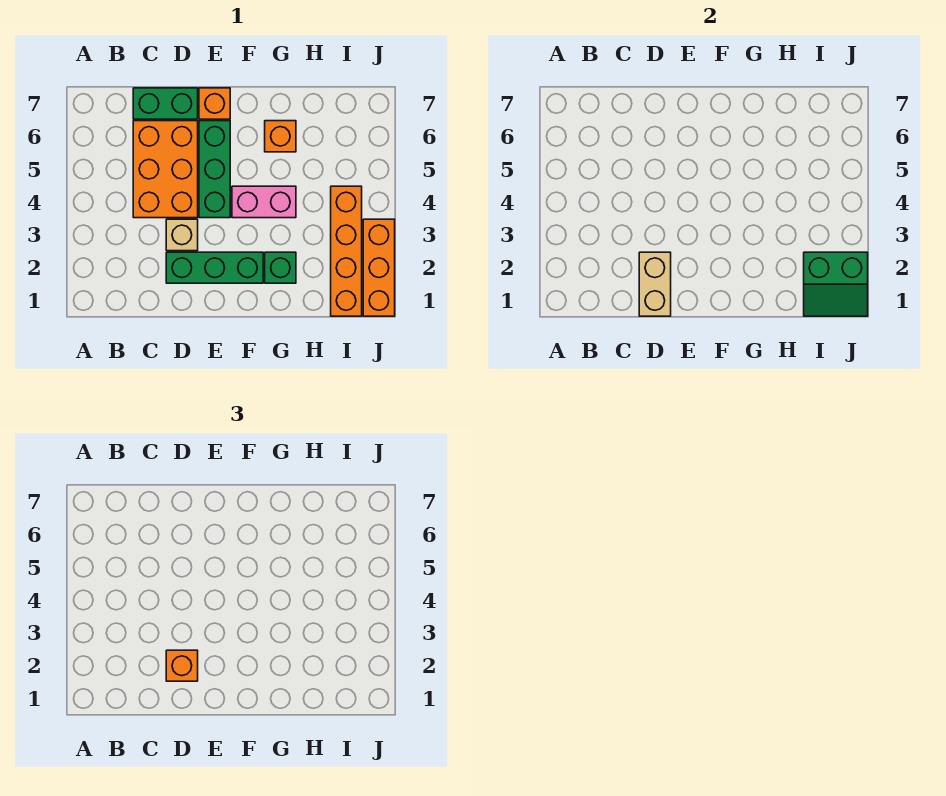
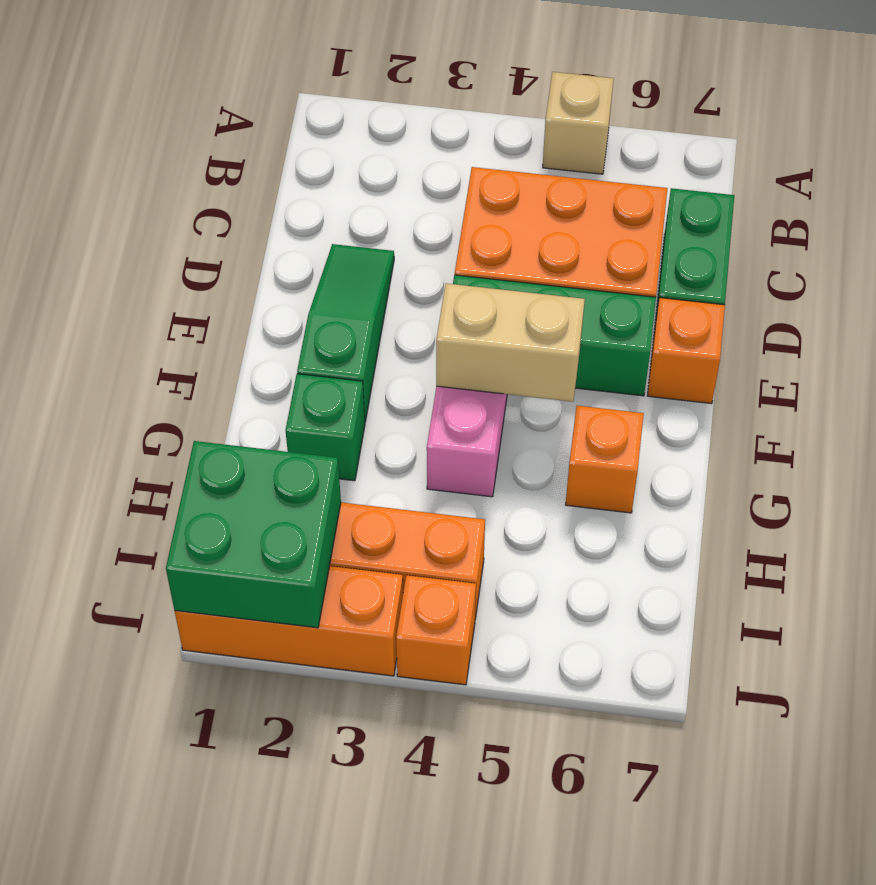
tan brick D1:D2 level 2 -> tan brick F4:F5 level 2
green brick D2:F2 level 1 -> green slope D2:F2 level 1 top F
orange brick D2 level 3 -> orange brick J4 level 1
tan brick D3 level 1 -> tan brick A5 level 1
green slope I1:J2 level 2 top 2 -> green brick I1:J2 level 2

